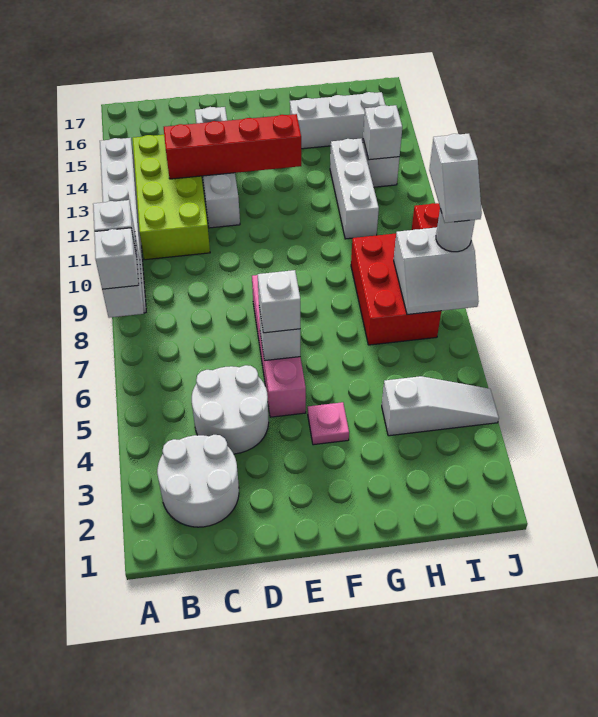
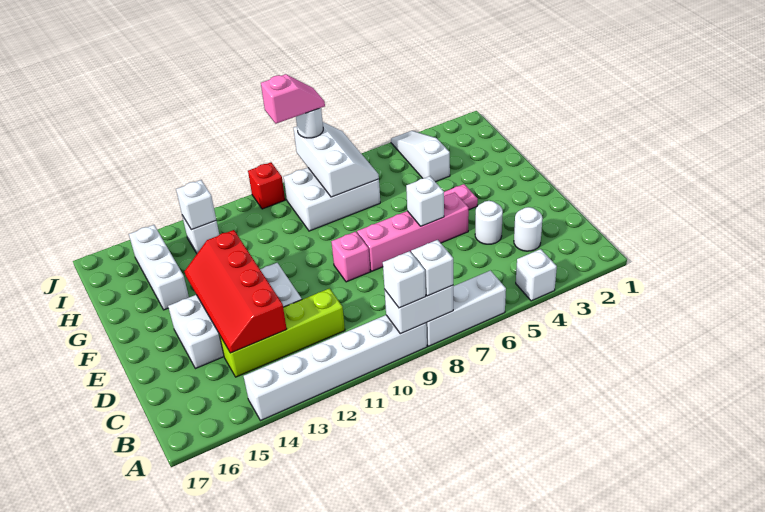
white round brick B2:C3 level 1 -> white round brick C3 level 1
lime brick B11:C14 level 1 -> lime brick C11:C14 level 1
white round brick C4:D5 level 1 -> white round brick D4 level 1
white brick D12:D15 level 1 -> white brick D12:E15 level 1
white brick E6 level 3 -> white brick A4 level 1
none -> pink brick E9 level 1
red brick H7:I9 level 1 -> white brick H7:I9 level 1
white brick H11:H13 level 1 -> white brick A6:A8 level 1
white slope I7:J8 level 2 top 8 -> white slope H7:J8 level 2 top 8
white slope J8:J9 level 4 top 9 -> pink slope J8:J9 level 4 top 9

